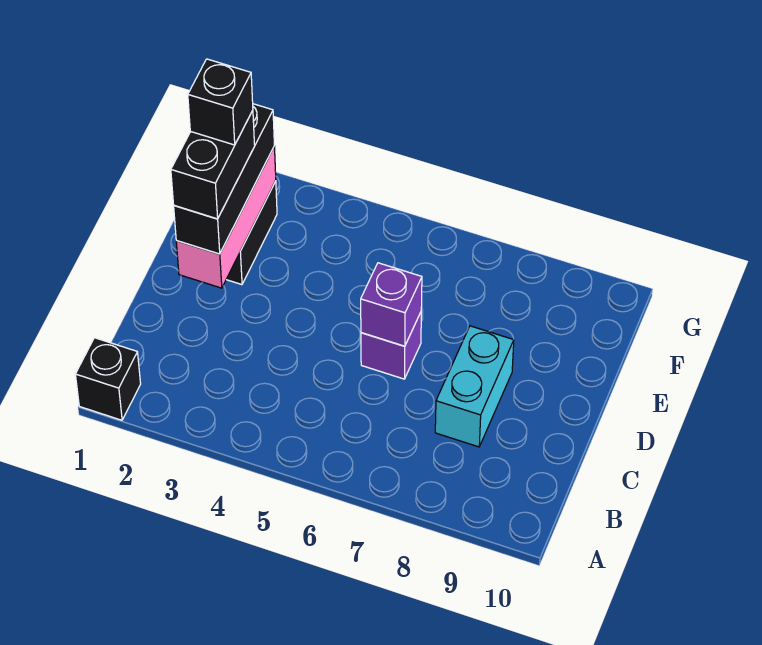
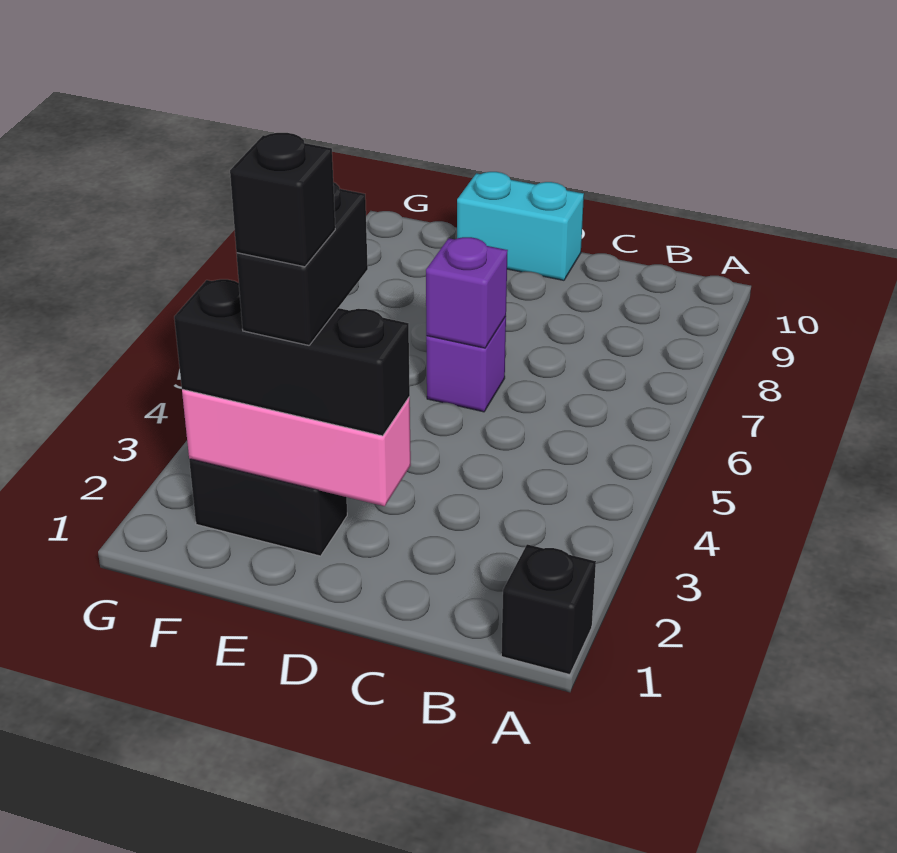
cyan brick C8:D8 level 1 -> cyan brick D10:E10 level 1
black brick D2:E2 level 4 -> black brick E2:E3 level 4

